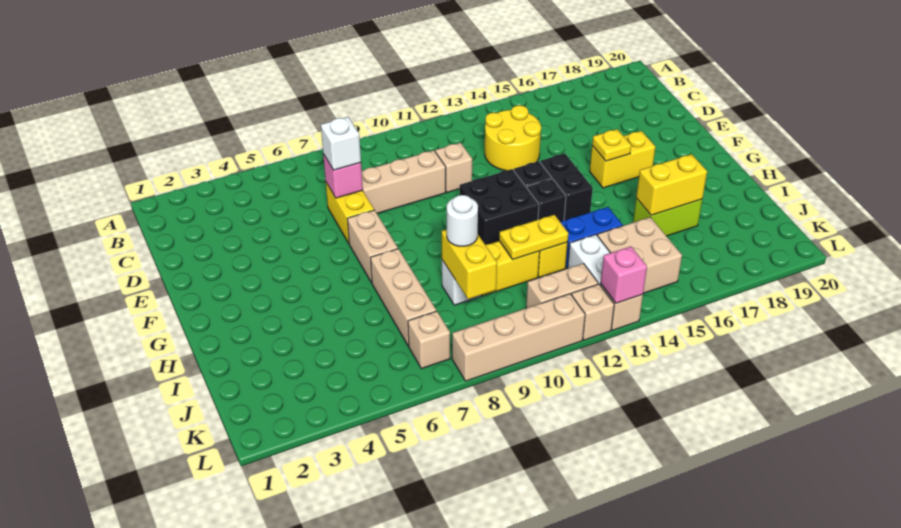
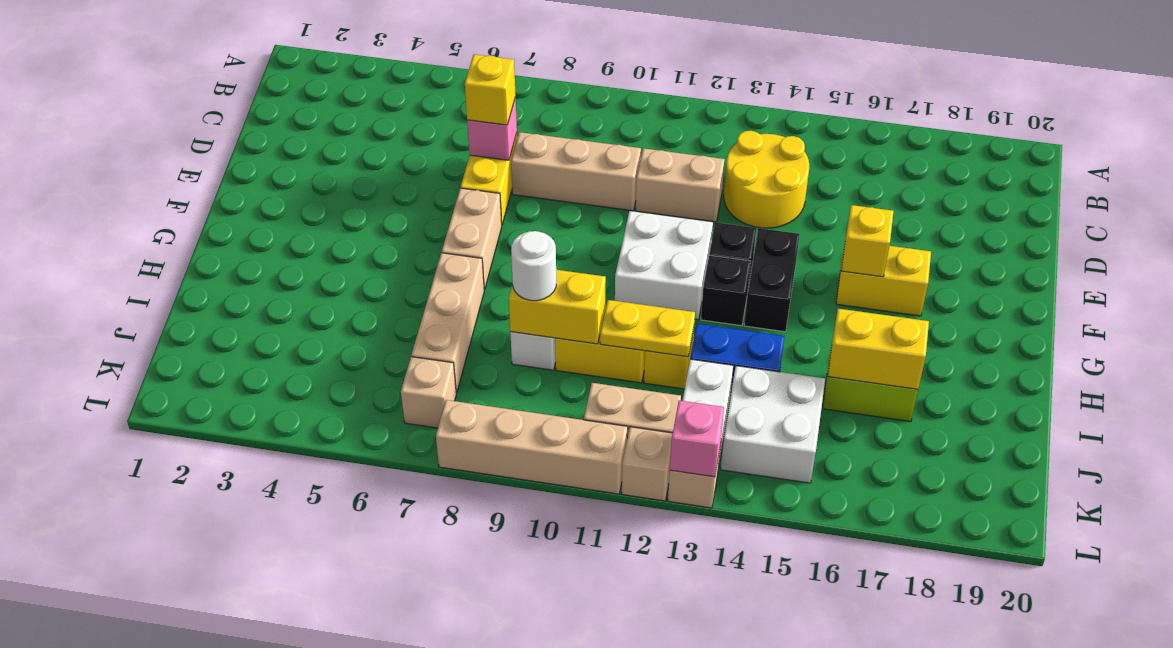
white brick D7 level 3 -> yellow brick D7 level 3
tan brick D11 level 1 -> tan brick D11:D12 level 1
black brick F11:G12 level 1 -> white brick F11:G12 level 1
yellow plate F16 level 2 -> yellow brick F16 level 2
yellow brick I9:J9 level 2 -> yellow brick I9:I10 level 2
tan brick J14:K15 level 1 -> white brick J14:K15 level 1

